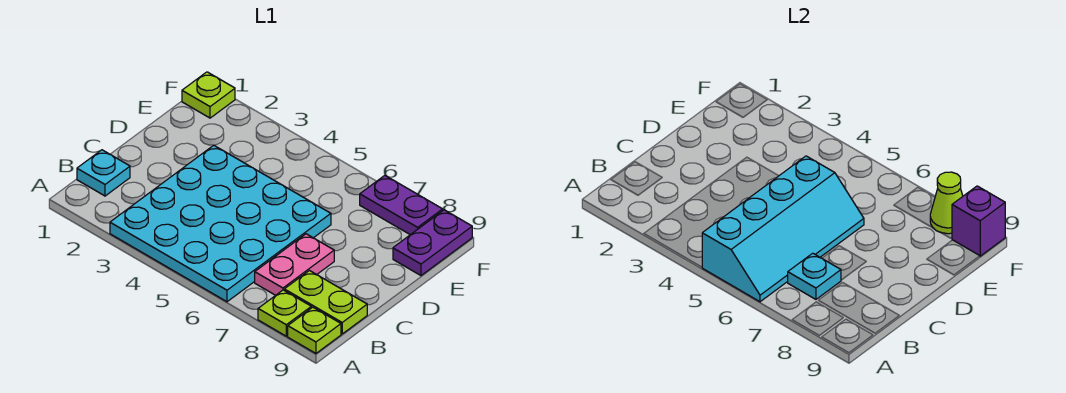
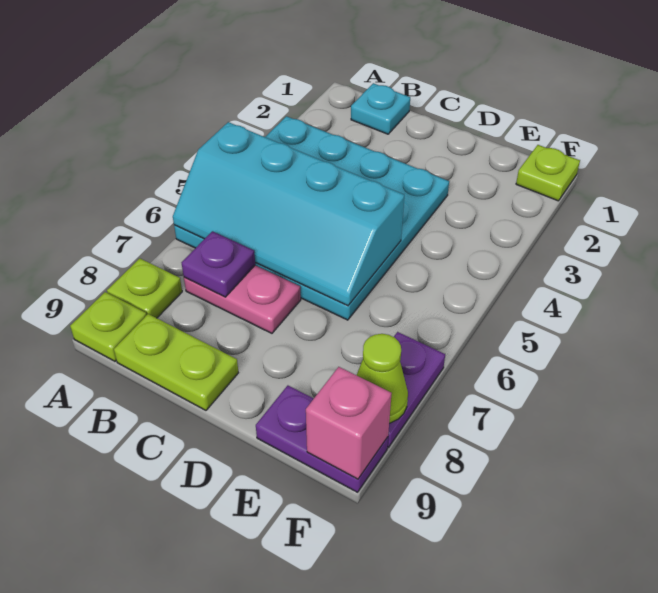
cyan plate B7 level 2 -> purple plate B7 level 2
lime plate B8:B9 level 1 -> lime plate B9:C9 level 1
purple brick F9 level 2 -> pink brick F9 level 2

